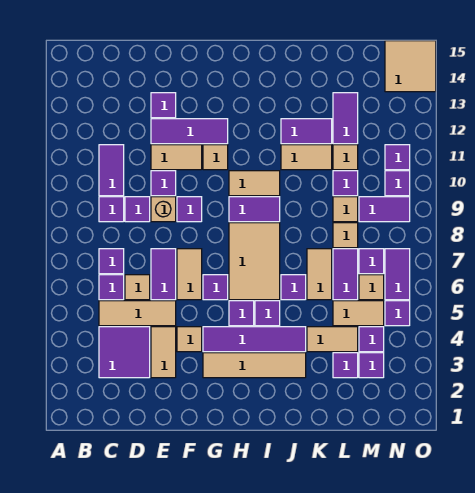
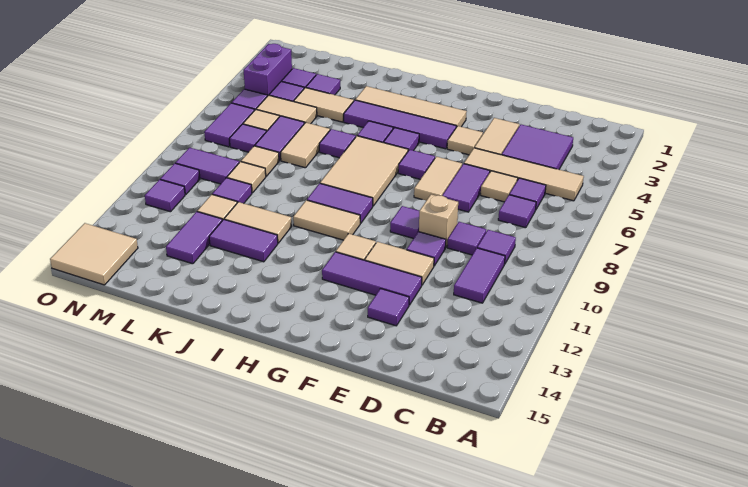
tan tile C5:E5 level 1 -> tan tile B5:E5 level 1
none -> purple brick N3:N4 level 1

